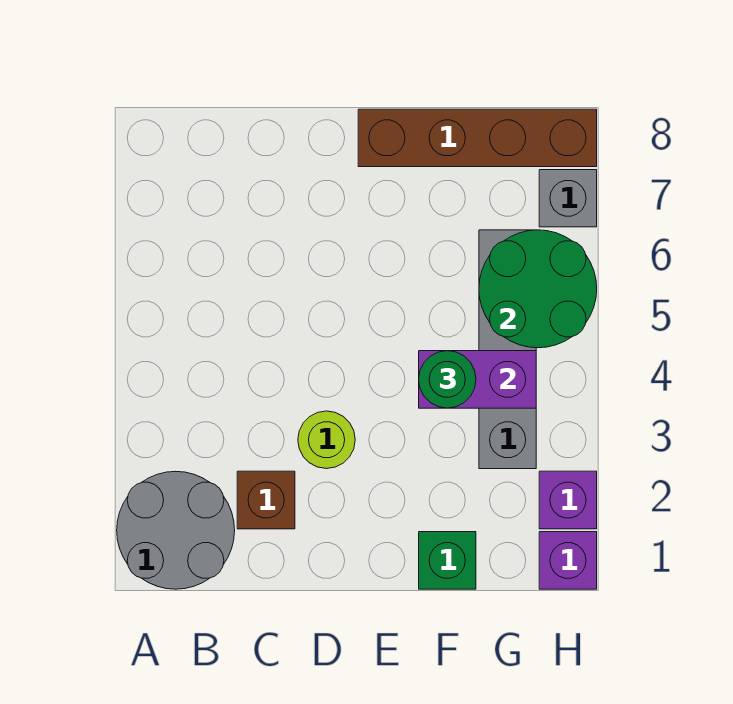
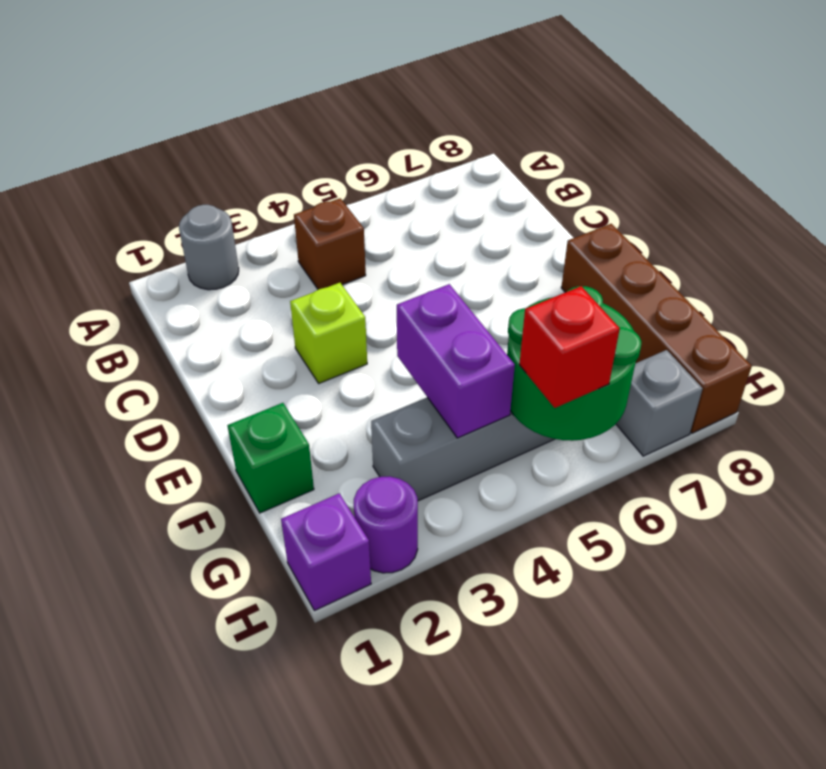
grey round brick A1:B2 level 1 -> grey round brick A2 level 1
brown brick C2 level 1 -> brown brick B4 level 1
lime round brick D3 level 1 -> lime brick D3 level 1
green round brick F4 level 3 -> none
purple brick H2 level 1 -> purple round brick H2 level 1
none -> red brick H5 level 3

